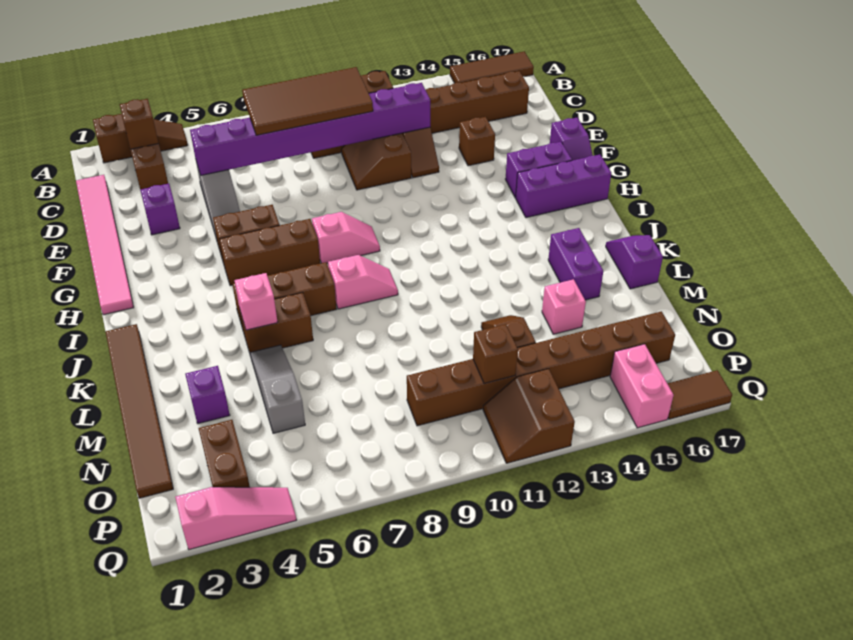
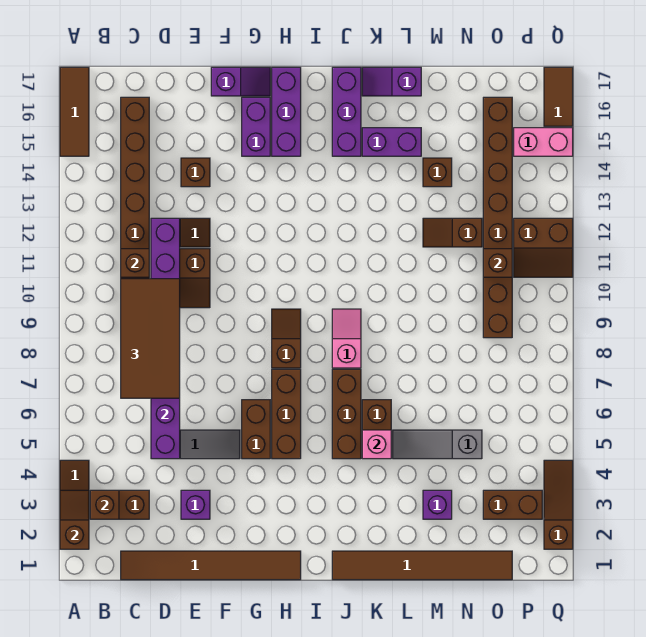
none -> brown slope A2:A3 level 2 top 2
pink tile C1:H1 level 1 -> brown tile C1:H1 level 1
pink slope H8:H9 level 1 top 8 -> brown slope H8:H9 level 1 top 8
none -> purple brick J15:J17 level 1
pink brick M14 level 1 -> brown brick M14 level 1
pink slope Q2:Q4 level 1 top 2 -> brown slope Q2:Q4 level 1 top 2

